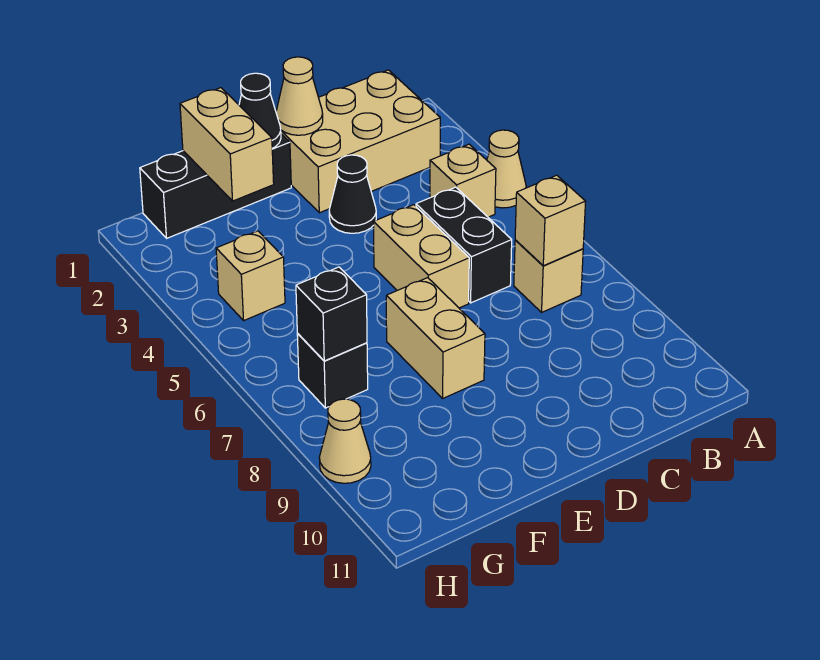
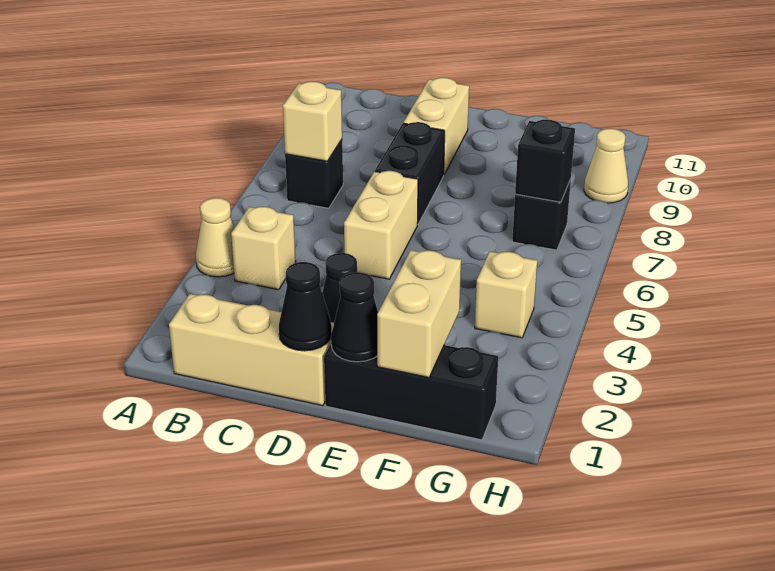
tan brick B1:D2 level 1 -> tan brick B1:D1 level 1
tan brick B7 level 1 -> black brick B7 level 1
black brick C5:C6 level 1 -> black brick D7:D8 level 1
tan cone D1 level 2 -> black cone D1 level 2
tan brick E7:E8 level 1 -> tan brick D9:D10 level 1

